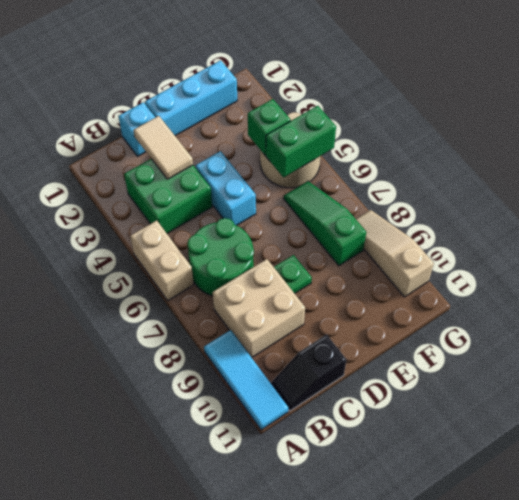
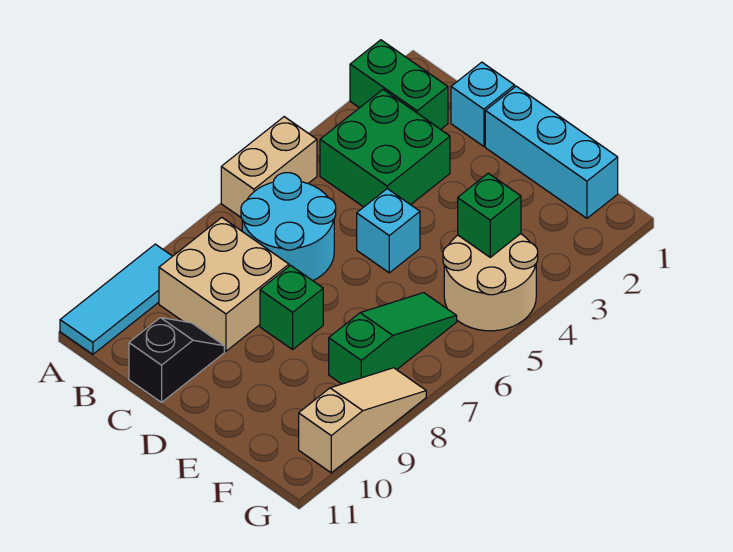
green round brick B6:C7 level 1 -> cyan round brick B6:C7 level 1
black slope B11:C11 level 1 top C -> black slope C10:C11 level 1 top 11
tan tile C2:C3 level 2 -> none
cyan brick D4:D5 level 1 -> cyan brick D5 level 1
green plate D8 level 1 -> green brick D8 level 1
green brick F5:G5 level 2 -> green brick A2:B2 level 1

